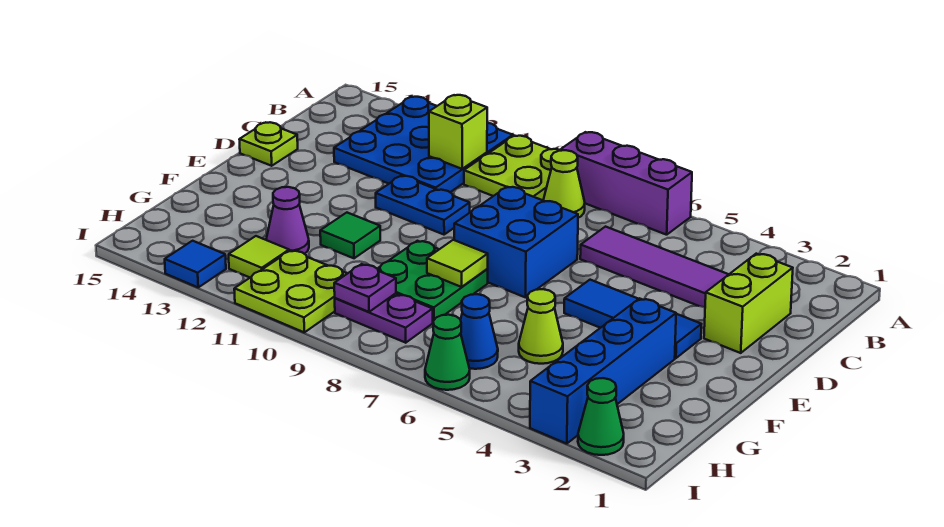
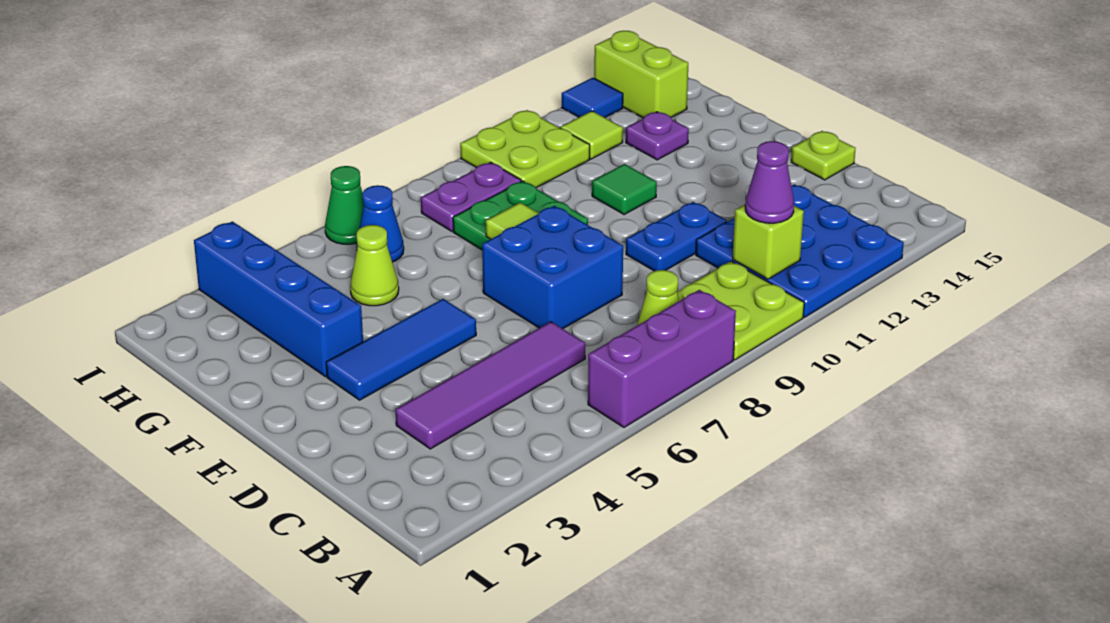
lime brick C2:D2 level 1 -> lime brick H14:I14 level 1
purple cone G12 level 1 -> purple cone B11 level 3
purple plate H9 level 2 -> purple plate G13 level 1
green cone I2 level 1 -> none

